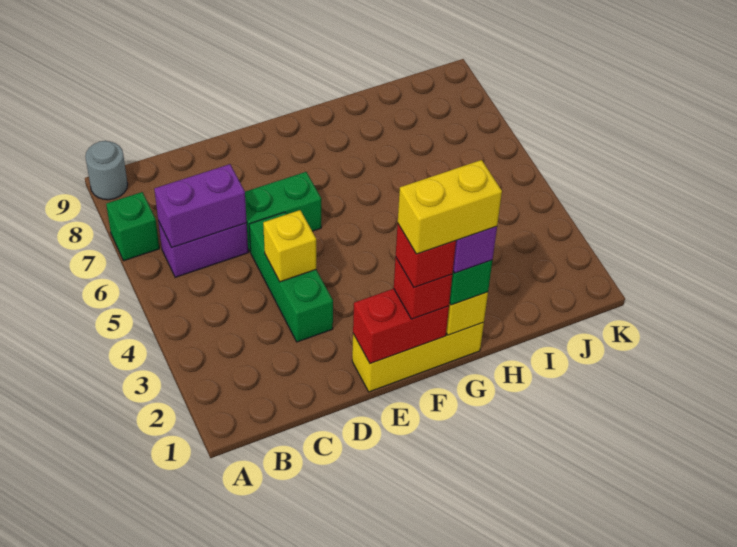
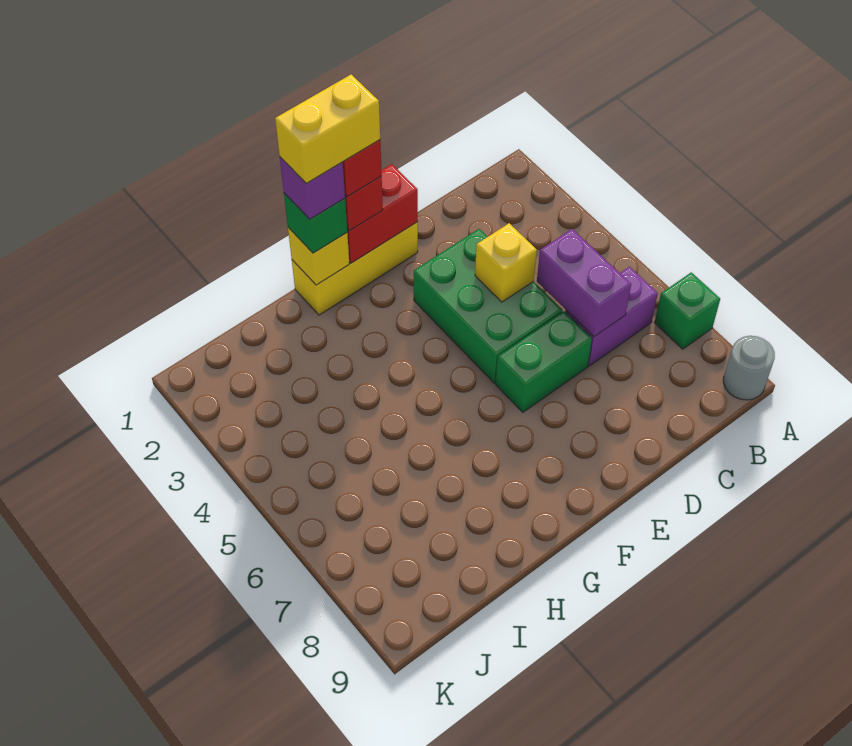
purple brick B6:C6 level 2 -> purple brick C5:C6 level 2
green brick D3:D5 level 1 -> green brick D3:E5 level 1

